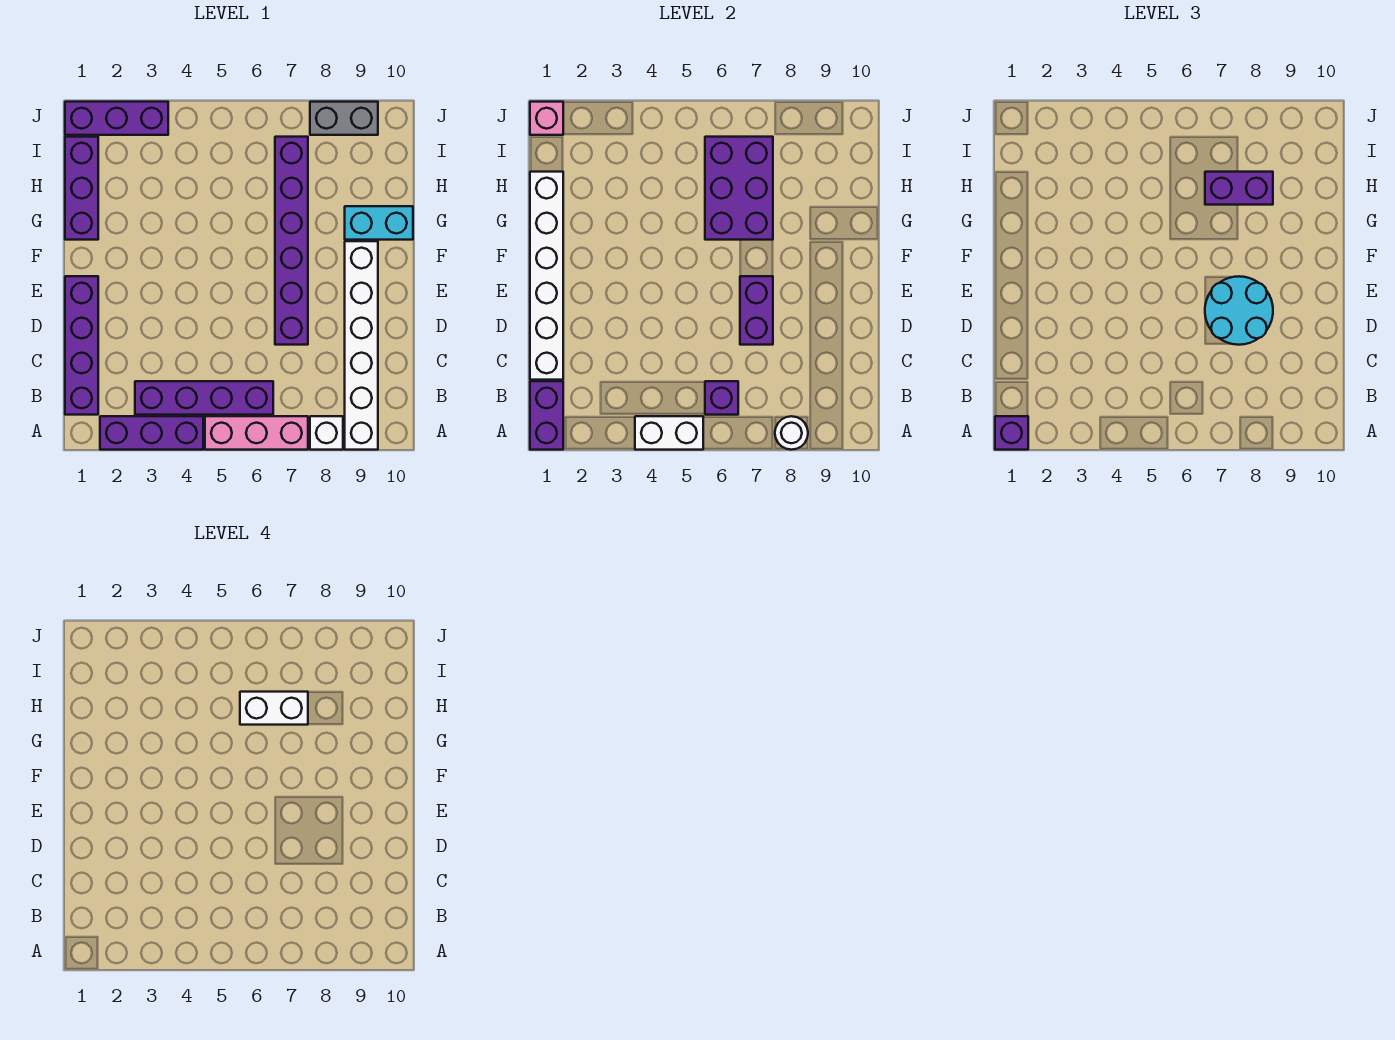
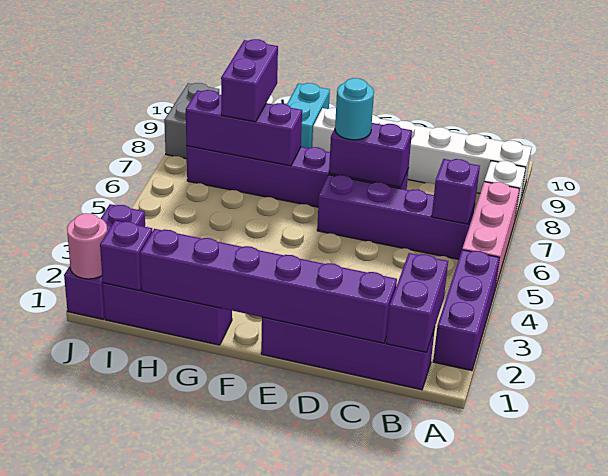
purple brick A1:B1 level 2 -> purple brick B1:B2 level 2
purple brick A1 level 3 -> purple brick I1 level 2
white brick A4:A5 level 2 -> none
white round brick A8 level 2 -> none
purple brick B3:B6 level 1 -> purple brick B6:E6 level 1
white brick C1:H1 level 2 -> purple brick C1:H1 level 2
cyan round brick D7:E8 level 3 -> cyan round brick E7 level 3
purple brick G6:I7 level 2 -> purple brick G7:I7 level 2
white brick H6:H7 level 4 -> none
pink brick J1 level 2 -> pink round brick J1 level 2

